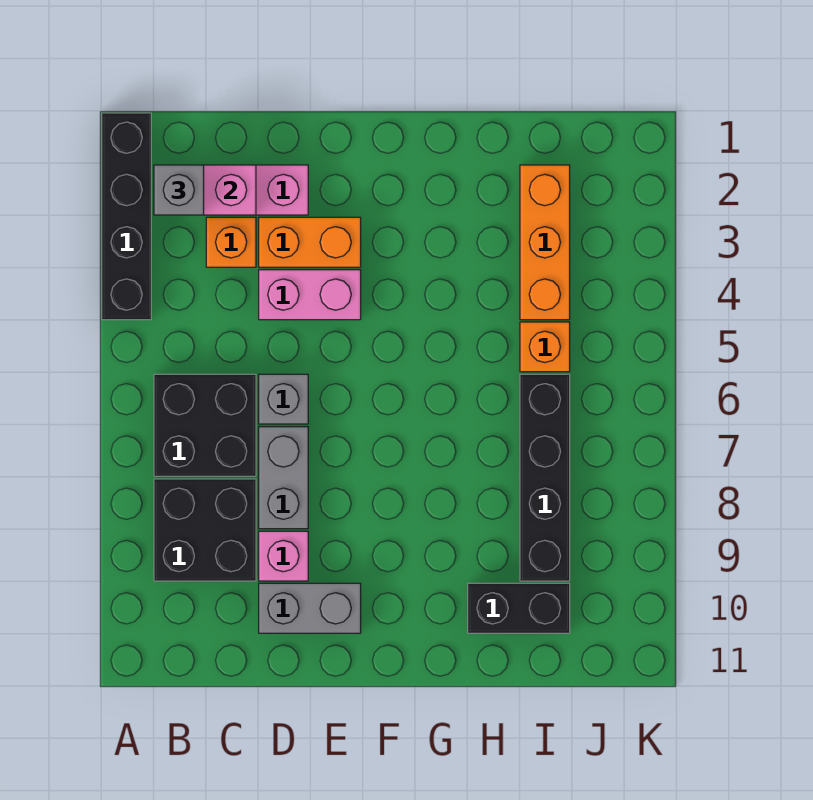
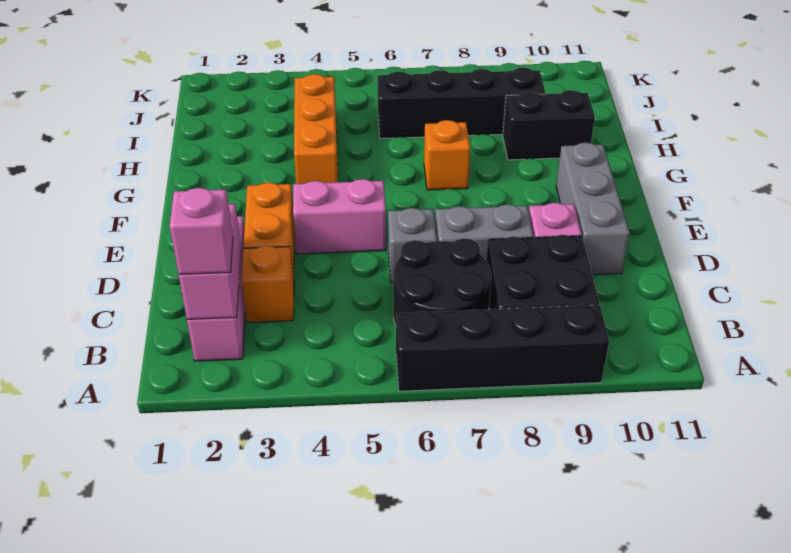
black brick A1:A4 level 1 -> black brick A6:A9 level 1
grey brick B2 level 3 -> pink brick B2 level 3
black brick B6:C7 level 1 -> black round brick B6:C7 level 1
pink brick D4:E4 level 1 -> pink brick E4:E5 level 1
grey brick D10:E10 level 1 -> grey brick D10:F10 level 1
black brick H10:I10 level 1 -> black brick H9:H10 level 1
orange brick I2:I4 level 1 -> orange brick G4:I4 level 1
orange brick I5 level 1 -> orange brick G7 level 1

